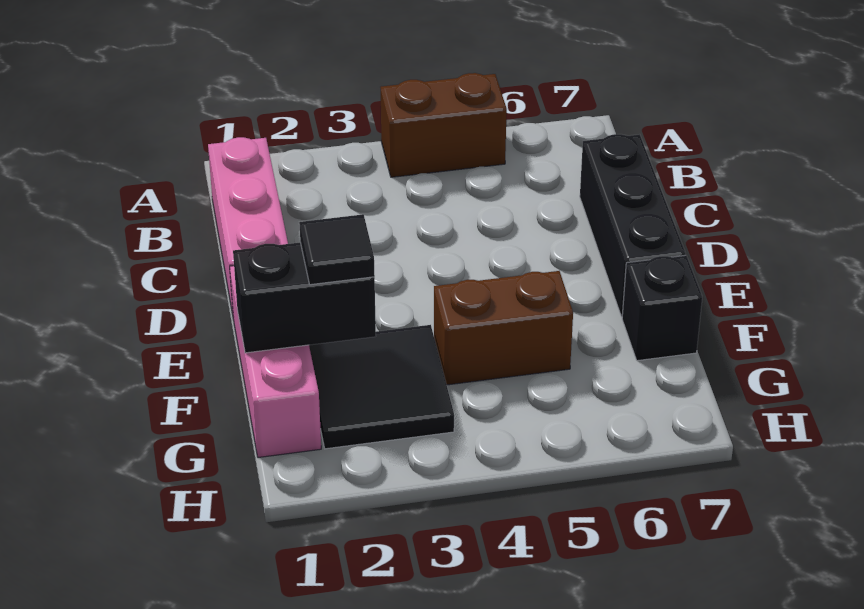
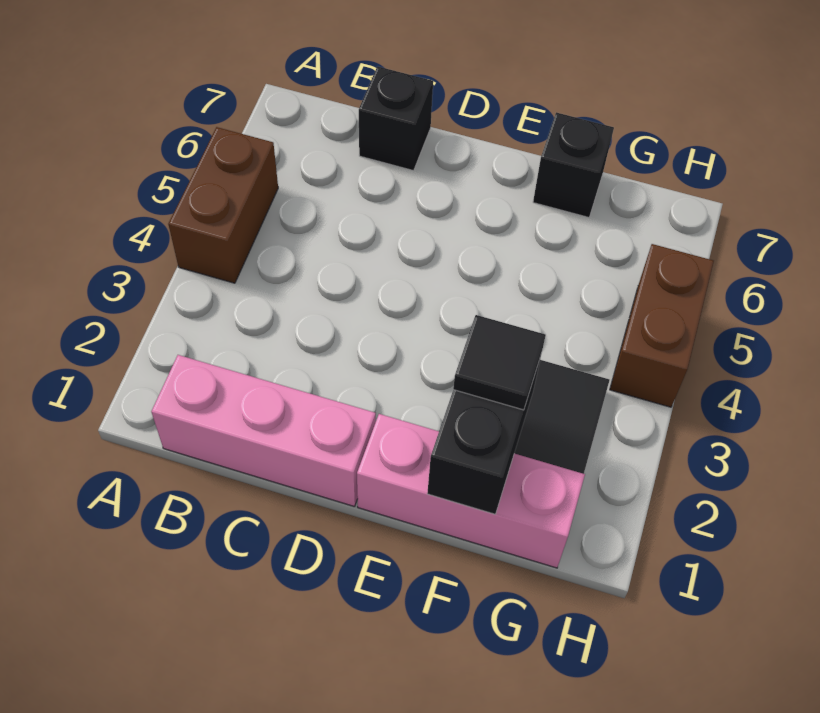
black brick C7:E7 level 1 -> black brick C7 level 1
brown brick F4:F5 level 1 -> brown brick H4:H5 level 1

